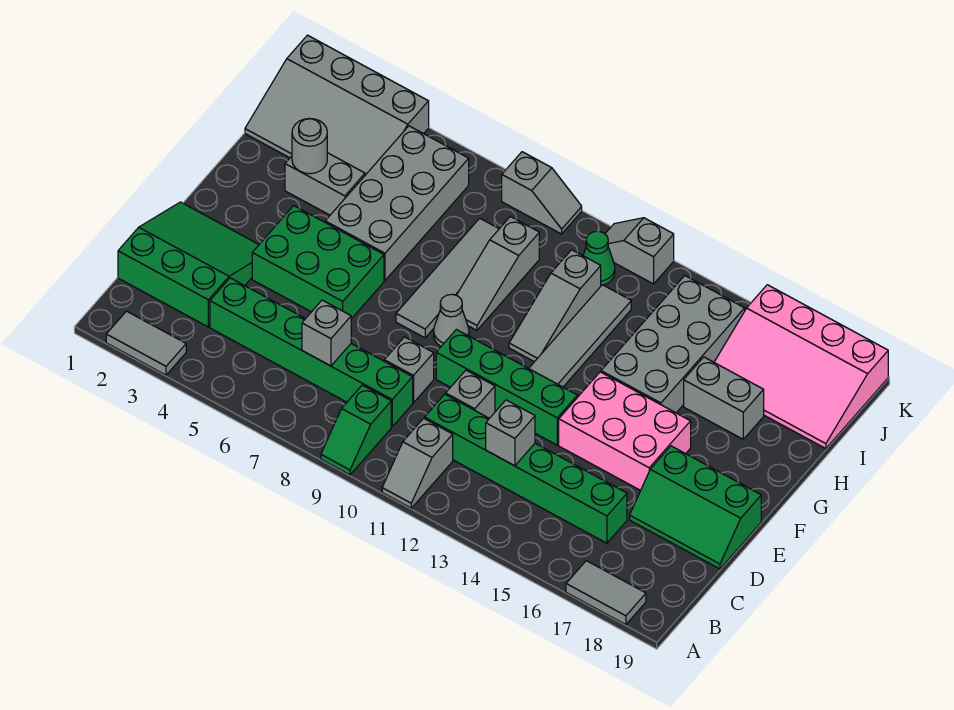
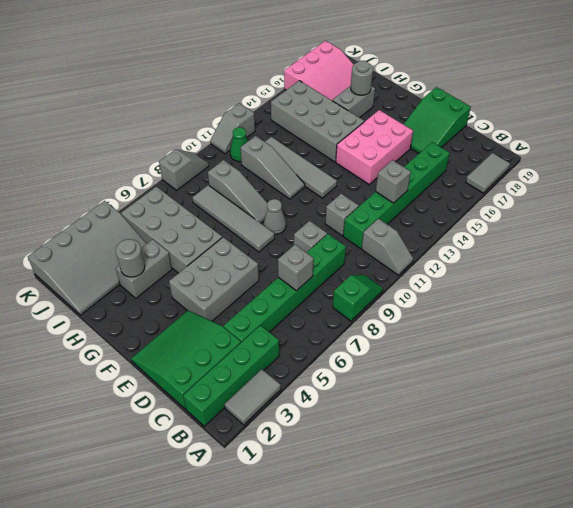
green slope A9:B9 level 1 top B -> green slope A8:A9 level 1 top 8
green slope D17:E19 level 1 top E -> green slope D17:E19 level 1 top 19
green brick E4:F6 level 1 -> grey brick E4:F6 level 1
green brick E10:E13 level 1 -> green brick B1:B4 level 1
none -> grey round brick H17 level 2
pink slope I16:K19 level 1 top K -> pink slope I16:K18 level 1 top K

